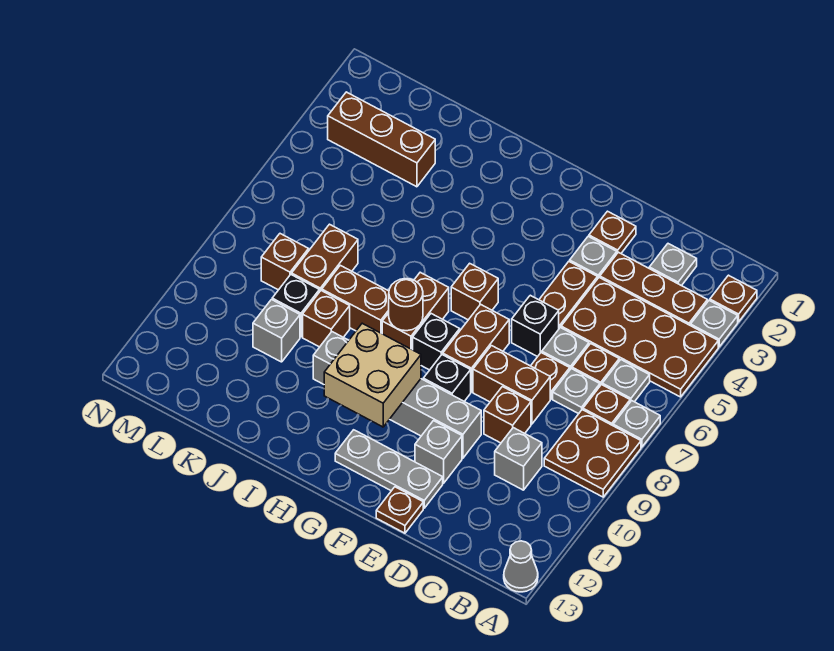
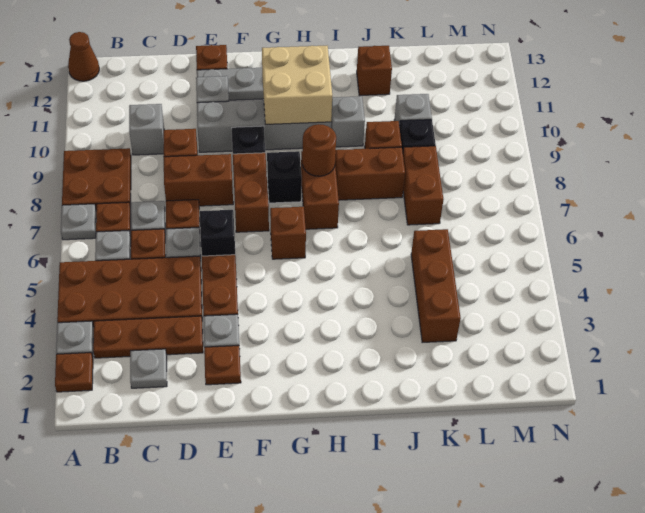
grey cone A13 level 1 -> brown cone A13 level 1
brown brick K3:M3 level 1 -> brown brick K3:K5 level 1
brown brick L8 level 1 -> brown brick J12 level 1

